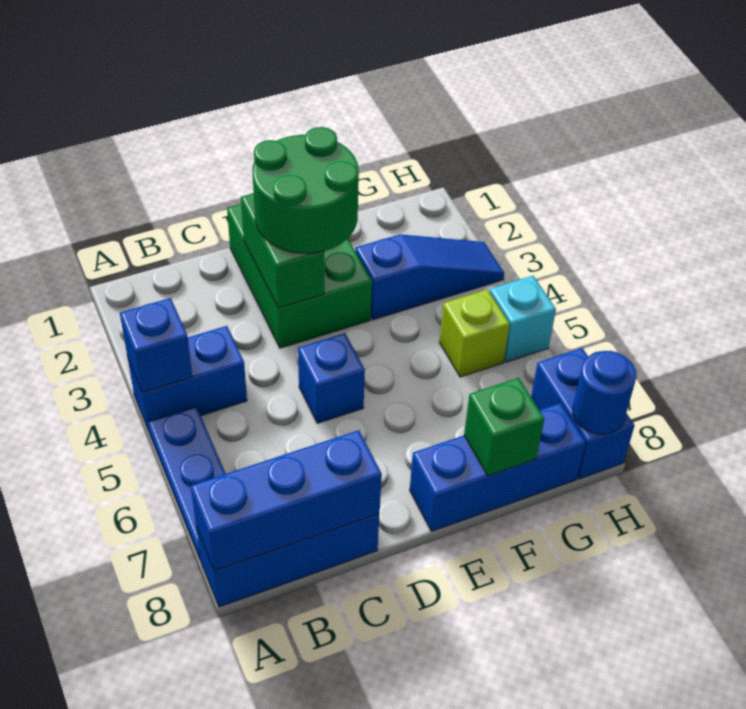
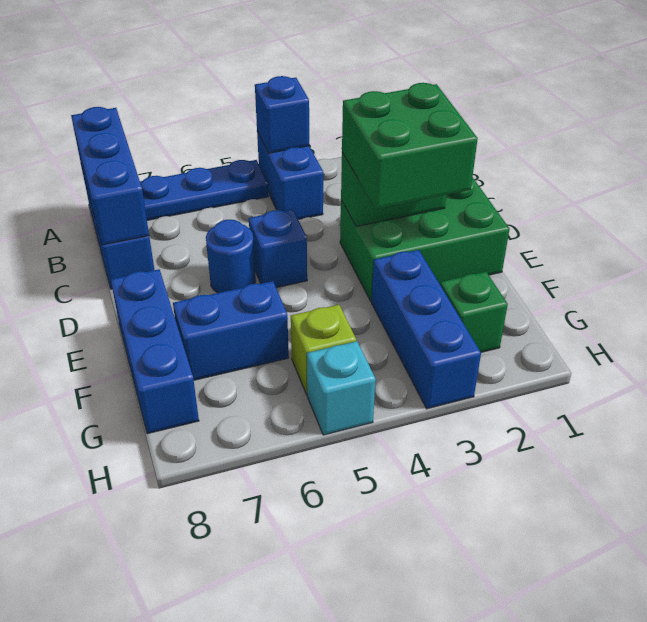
green round brick D2:E3 level 3 -> green brick D2:E3 level 3
blue slope F3:H3 level 1 top F -> blue brick F3:H3 level 1
green brick F8 level 2 -> green brick G2 level 1
blue brick H7:H8 level 1 -> blue brick F6:F7 level 1
blue round brick H8 level 2 -> blue round brick D6 level 1

